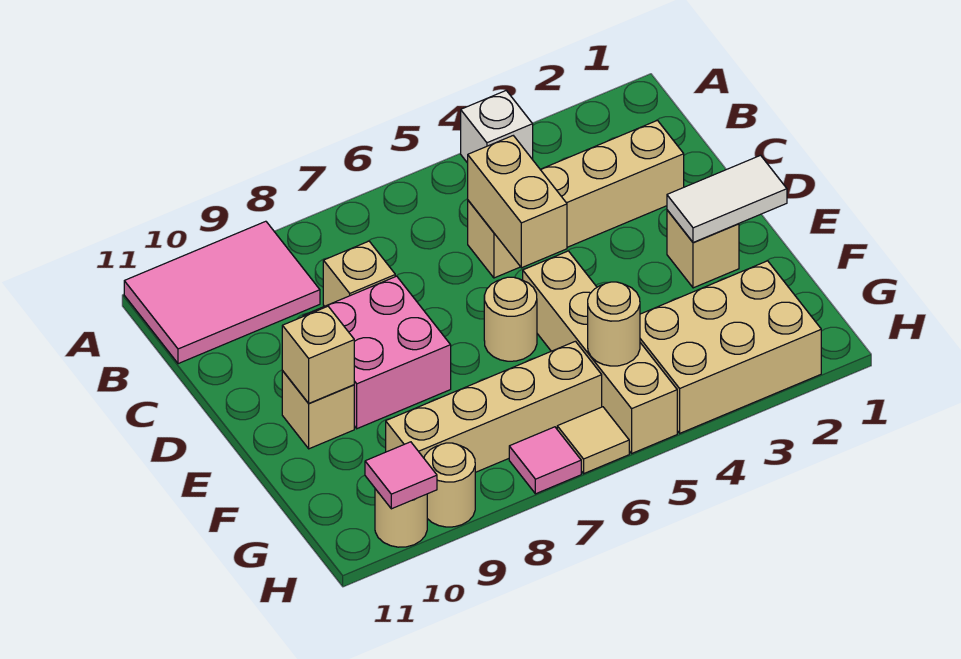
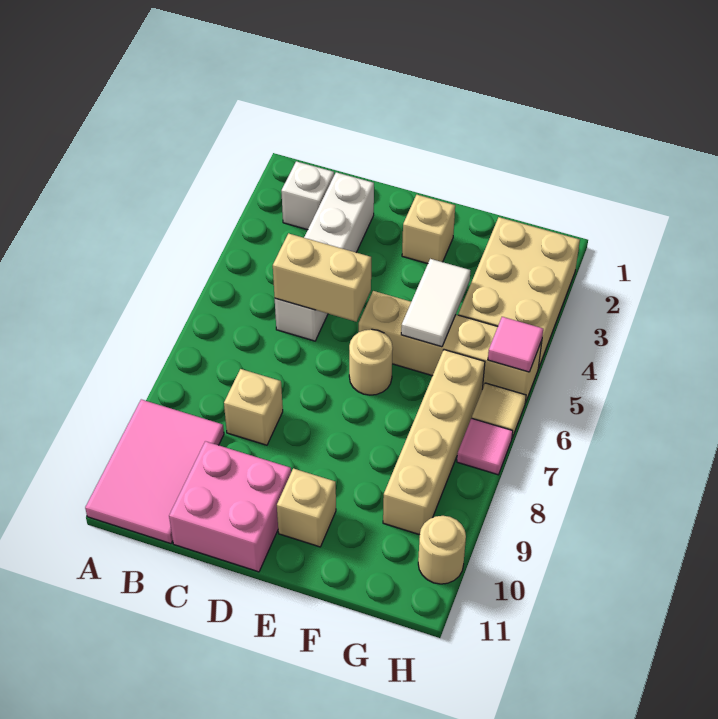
white brick A4 level 1 -> white brick B2 level 1
tan brick C2:C5 level 1 -> white brick C2:C5 level 1
pink brick D8:E9 level 1 -> pink brick C10:D11 level 1
white tile E1:E2 level 2 -> white tile F4:F5 level 2
tan brick E10 level 2 -> none
tan round brick G5 level 2 -> none
tan round brick H9 level 1 -> none
pink tile H10 level 2 -> pink tile H5 level 2

